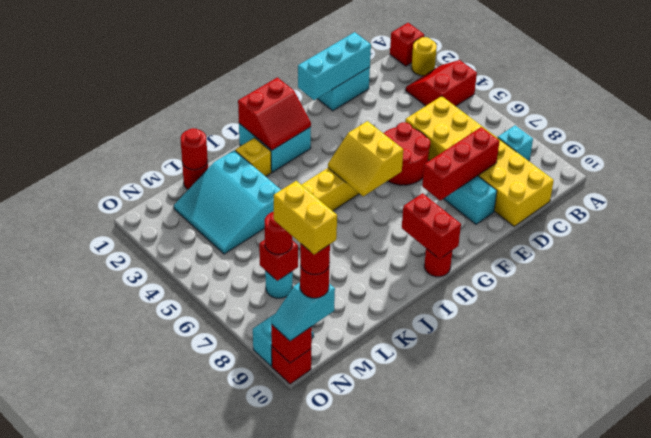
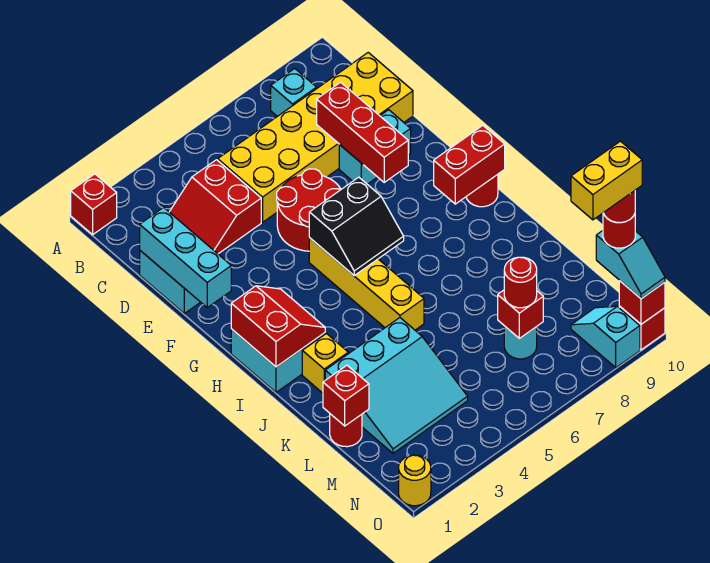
yellow round brick A2 level 1 -> yellow round brick O1 level 1
red slope A3:B4 level 1 top 4 -> red slope C3:D4 level 1 top 4
yellow slope G5:H6 level 2 top G -> black slope G5:H6 level 2 top G
red round brick L1 level 2 -> red brick L1 level 2

